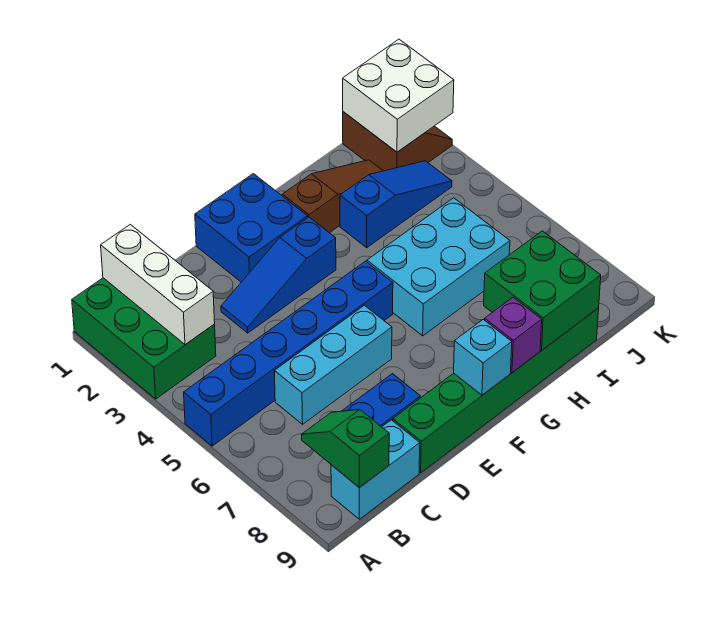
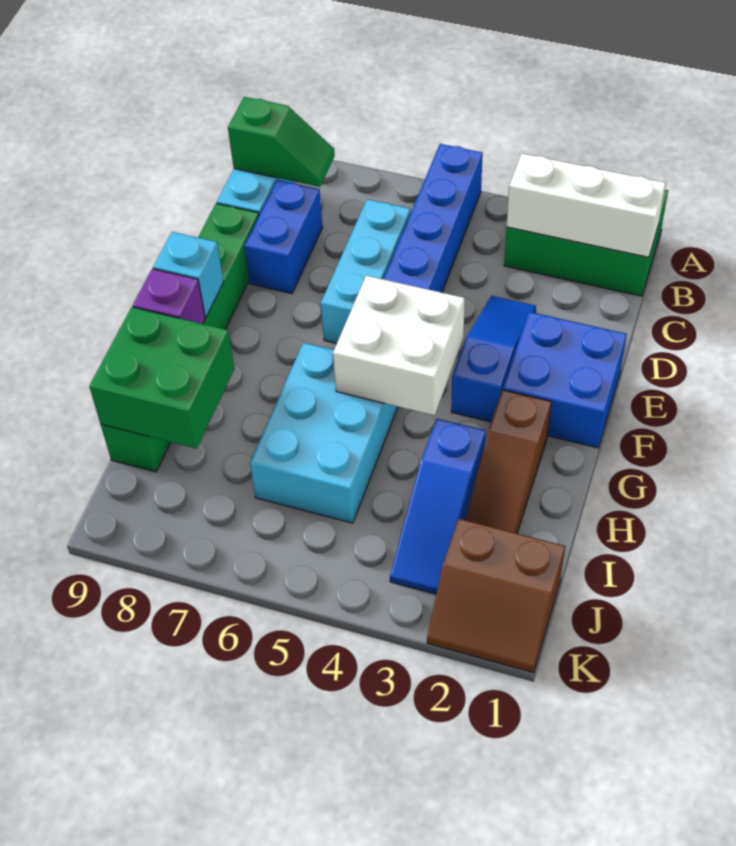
white brick J1:K2 level 2 -> white brick F4:G5 level 2

